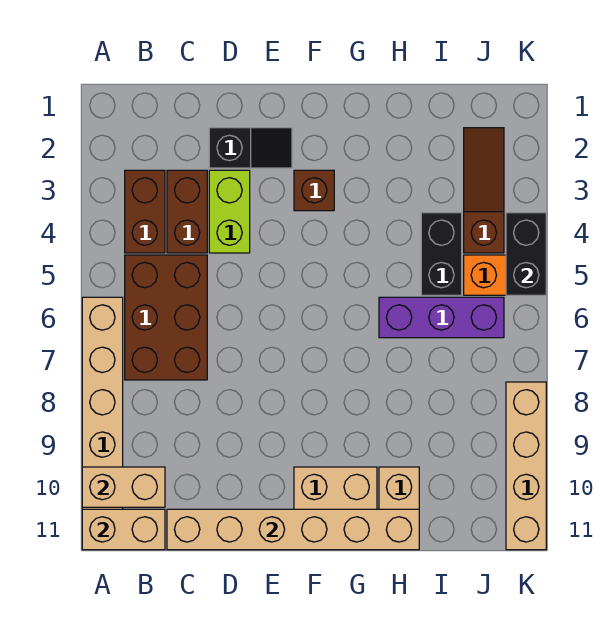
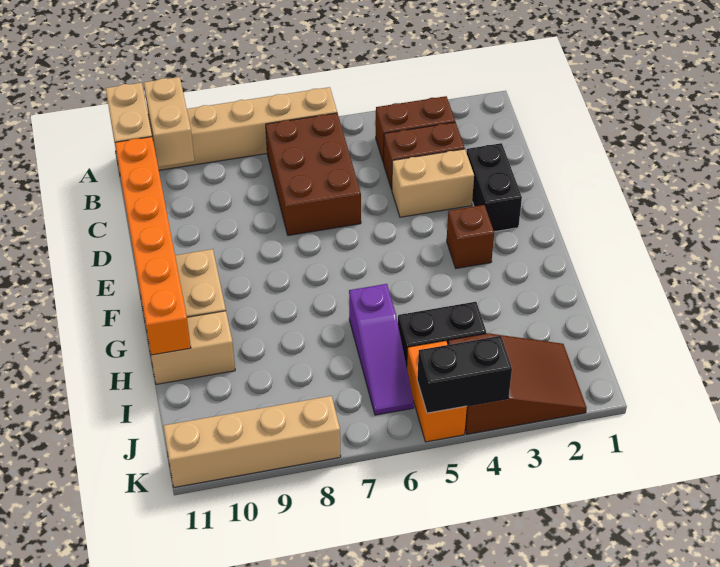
brown brick B5:C7 level 1 -> brown brick B6:D7 level 1
tan brick C11:H11 level 2 -> orange brick C11:H11 level 2
black slope D2:E2 level 1 top D -> black brick D2:E2 level 1
lime brick D3:D4 level 1 -> tan brick D3:D4 level 1
purple brick H6:J6 level 1 -> purple slope H6:J6 level 1 top H
brown slope J2:J4 level 1 top 4 -> brown slope J2:K4 level 1 top 4

